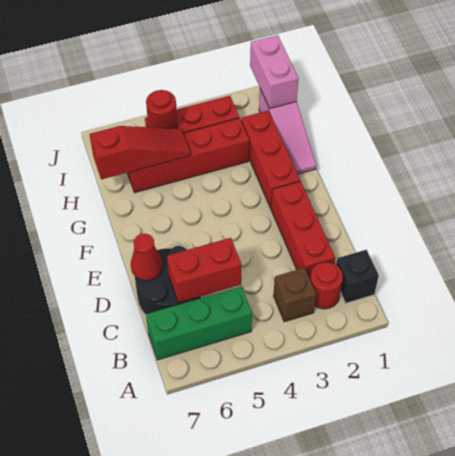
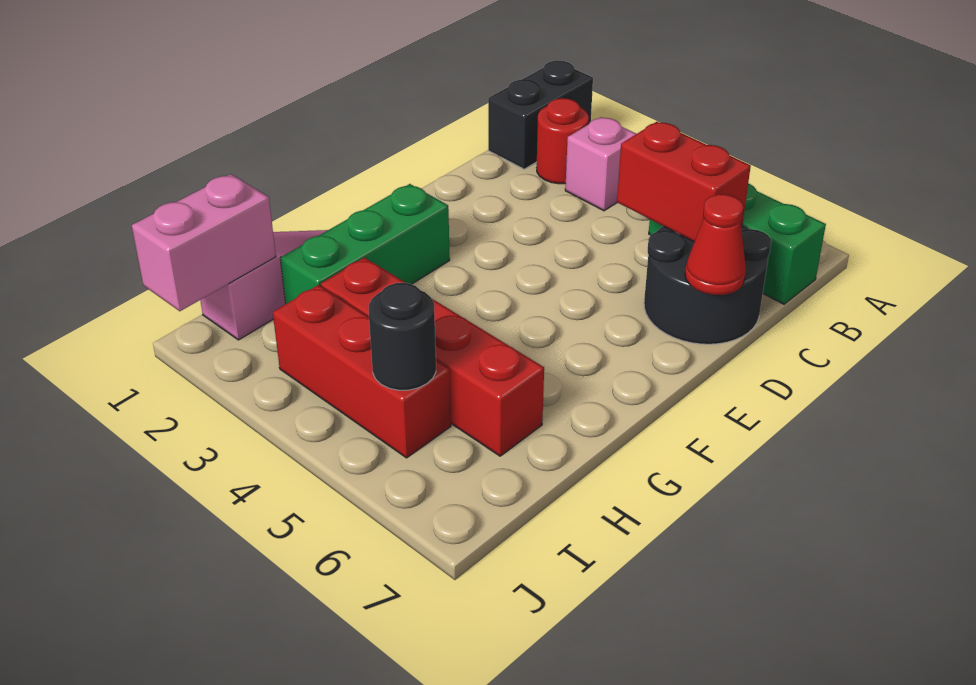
black brick B1 level 1 -> black brick A1:B1 level 1
brown brick B3 level 1 -> pink brick B3 level 1
red brick C2:E2 level 1 -> none
red brick F2:H2 level 1 -> green brick F2:H2 level 1
red slope H5:H7 level 2 top 7 -> none
red round brick I5 level 2 -> black round brick I5 level 2

